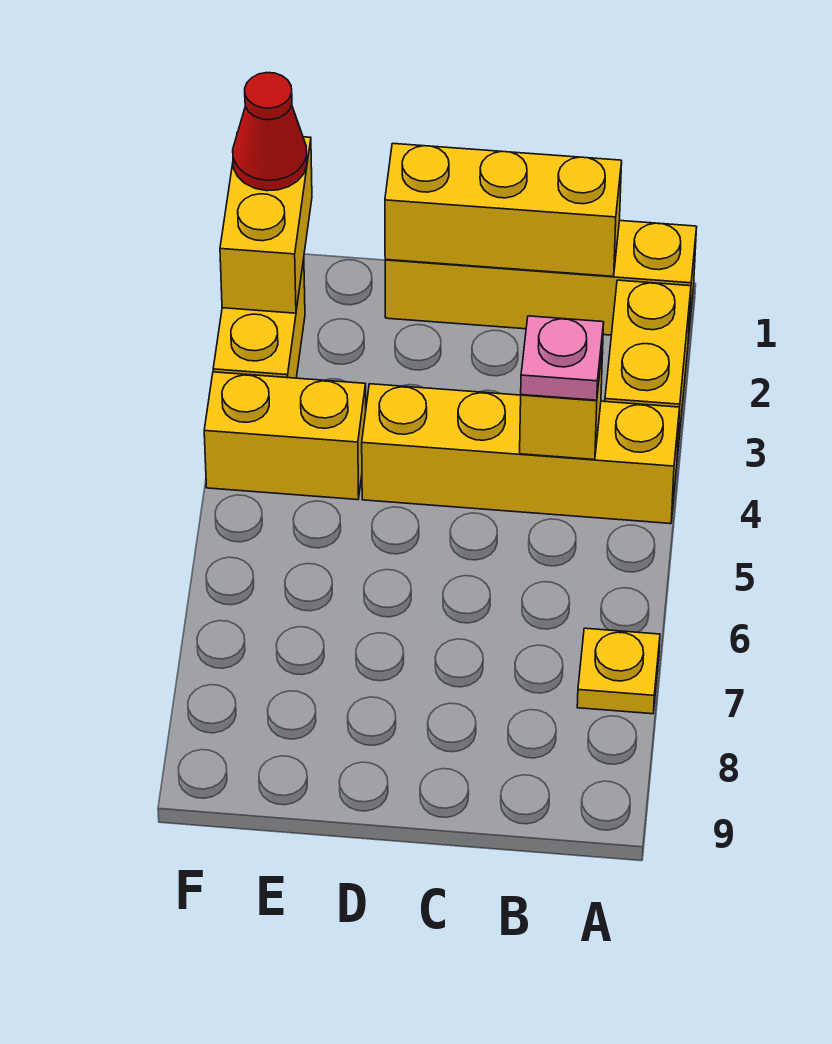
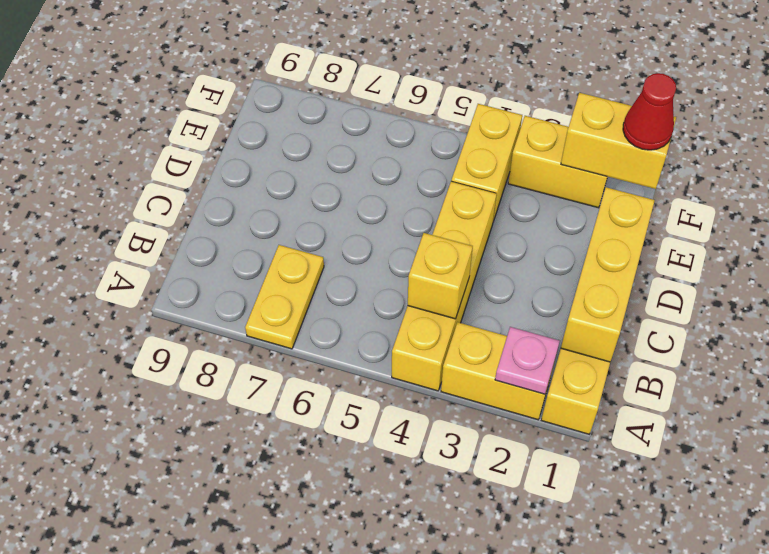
yellow plate A7 level 1 -> yellow plate A7:B7 level 1
pink plate B4 level 3 -> pink plate A2 level 2

